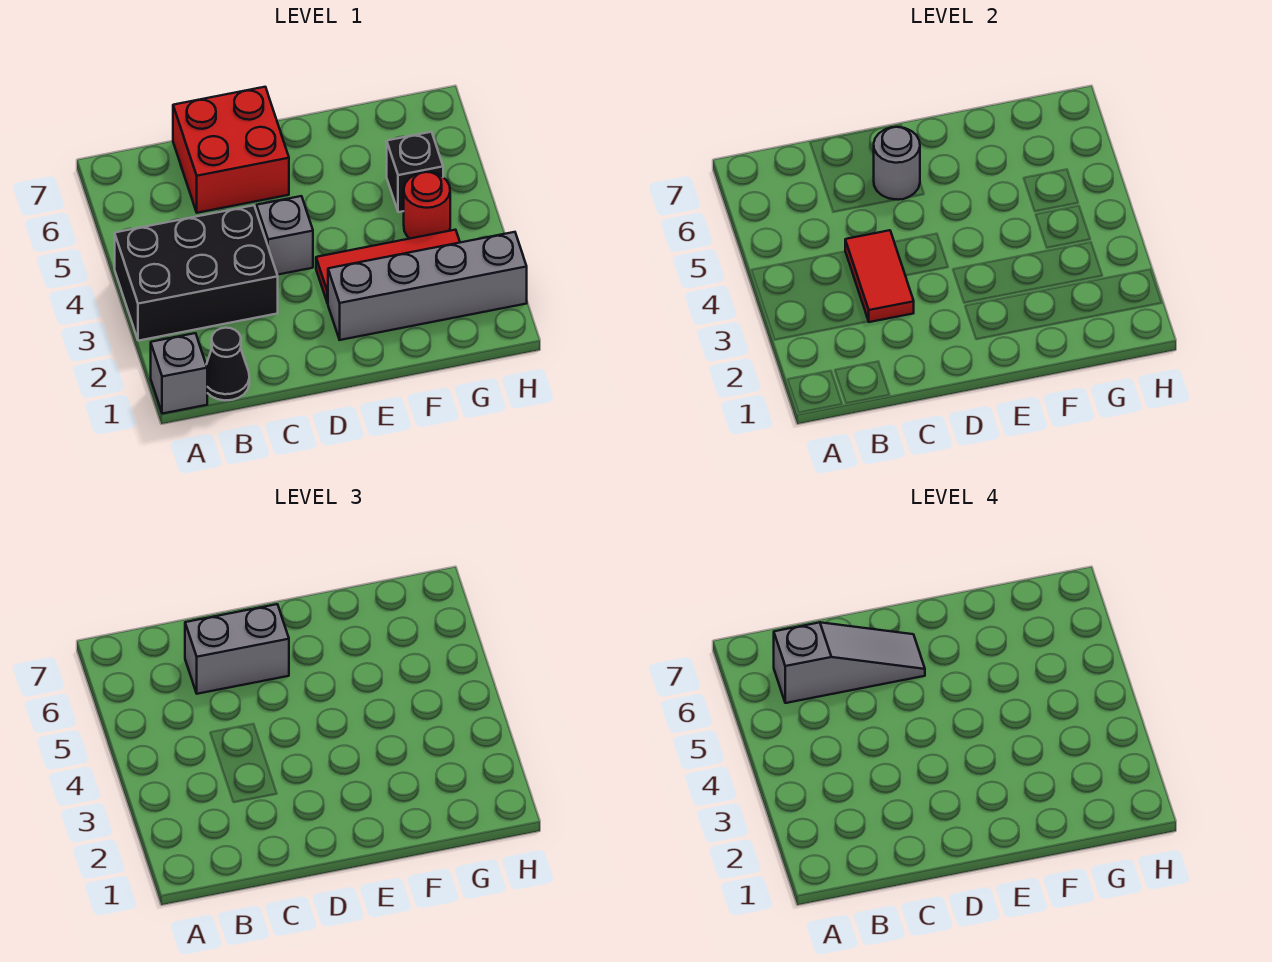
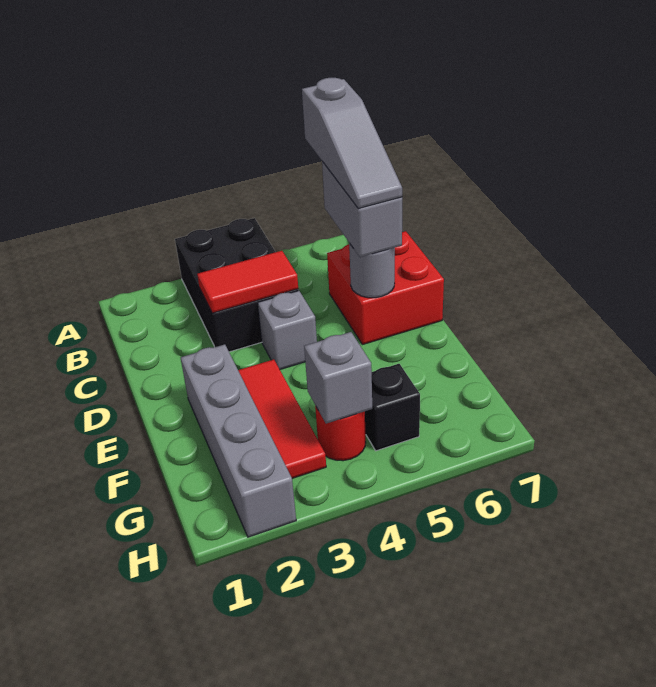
grey brick A1 level 1 -> grey brick G4 level 2
black cone B1 level 1 -> none

